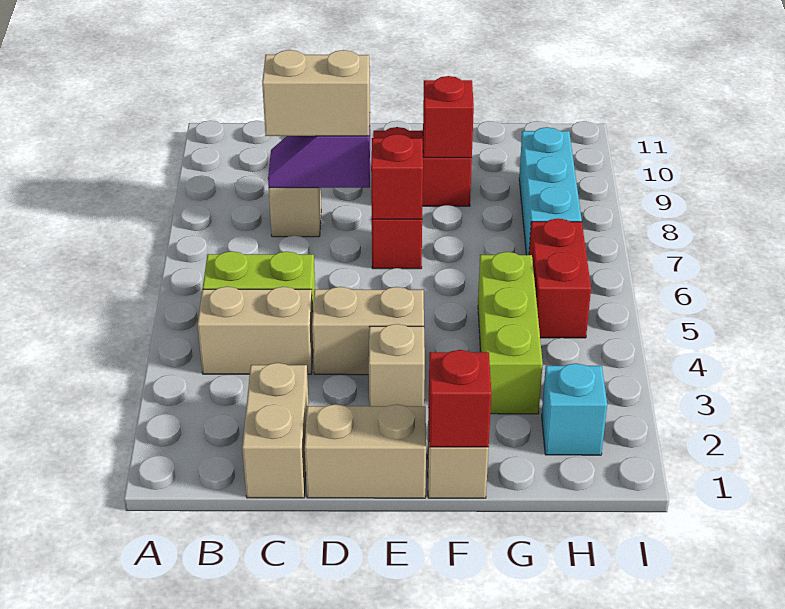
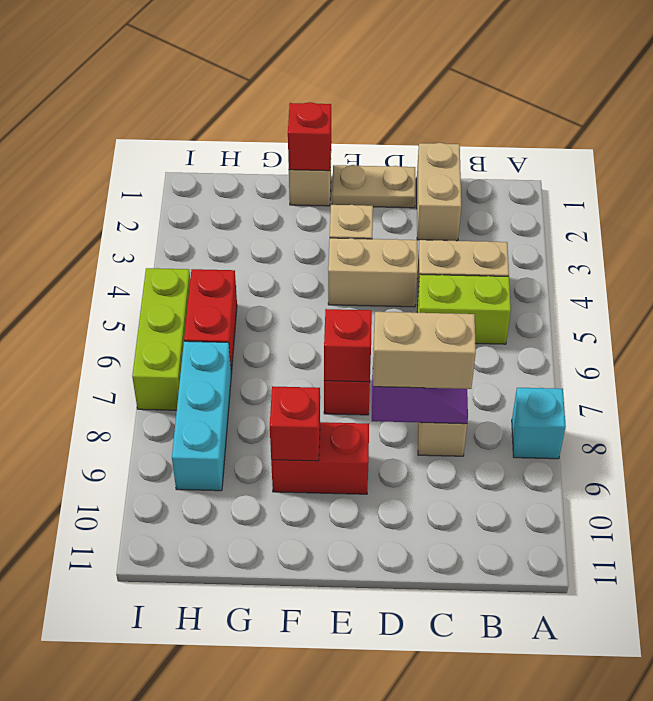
tan brick D1:E1 level 1 -> tan plate D1:E1 level 1
lime brick G3:G5 level 1 -> lime brick I5:I7 level 1
cyan brick H2 level 1 -> cyan brick A8 level 1

